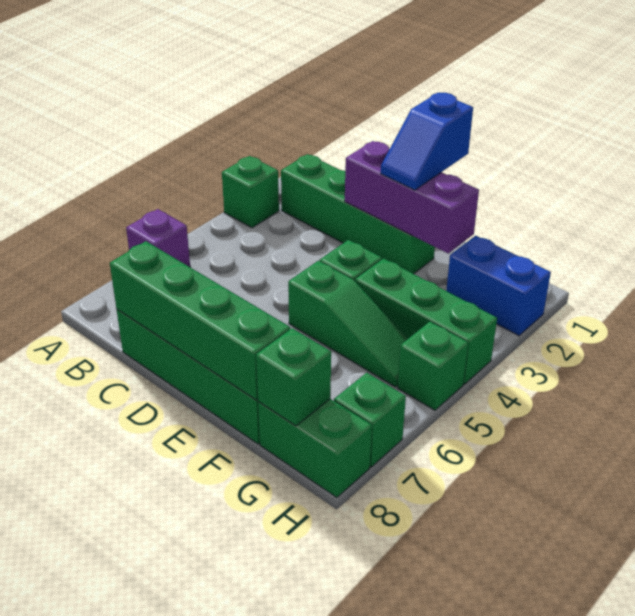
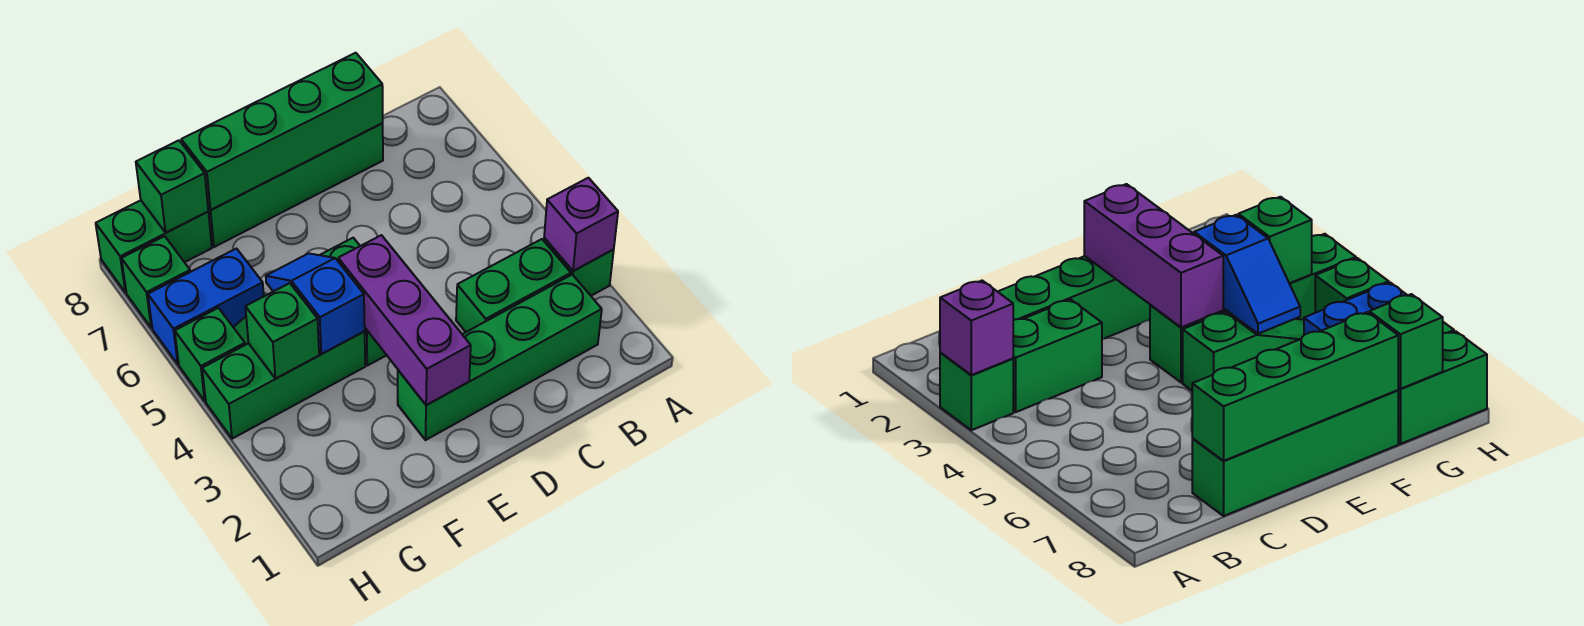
purple brick A6 level 1 -> purple brick A3 level 2
none -> green brick B3:C3 level 1
purple brick D2:F2 level 2 -> purple brick E2:E4 level 2
blue slope E1:E2 level 3 top 1 -> blue slope F4:F5 level 2 top 4
blue brick G2:H2 level 1 -> blue brick G6:H6 level 1
none -> green brick G4 level 2

